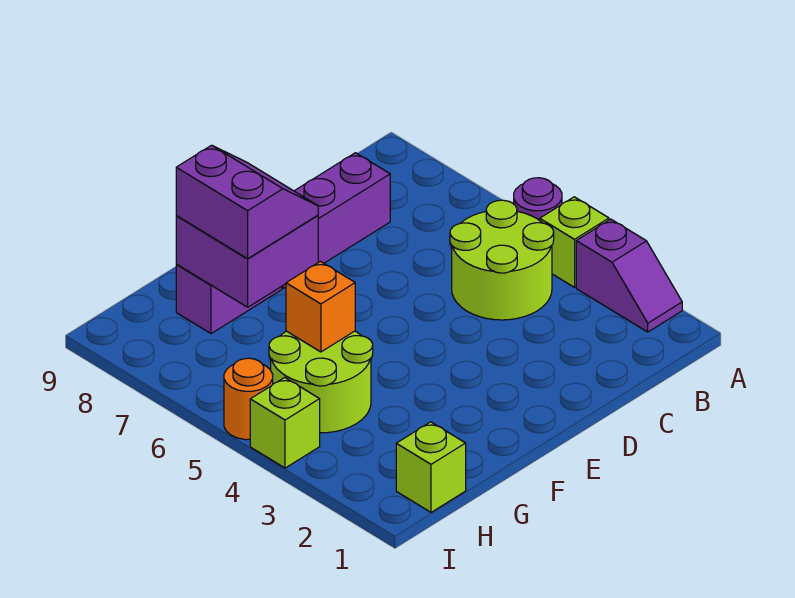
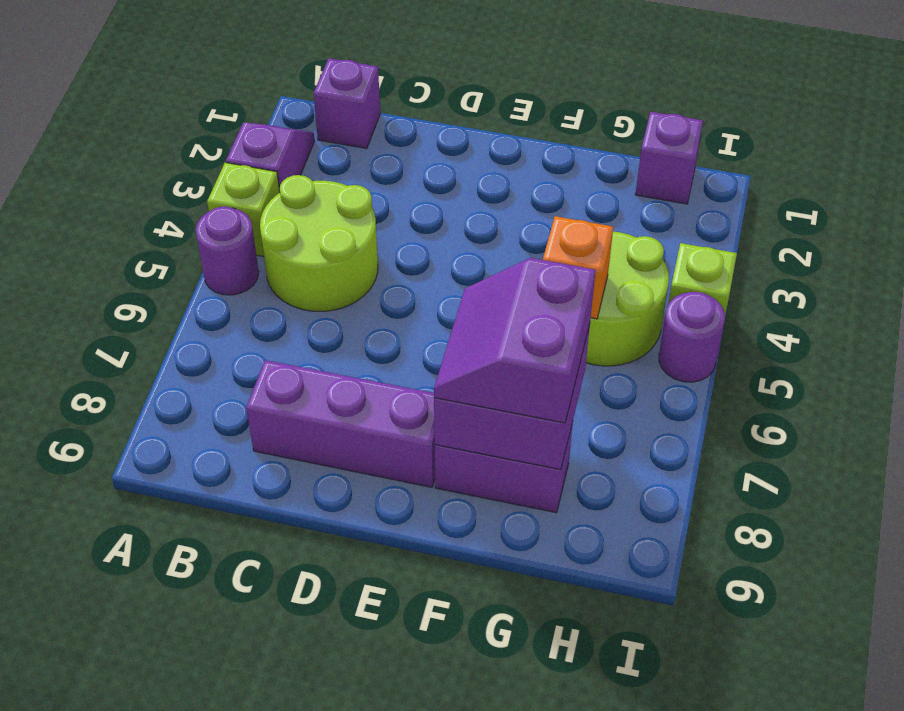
none -> purple brick B1 level 1
lime brick H1 level 1 -> purple brick H1 level 1
orange round brick I5 level 1 -> purple round brick I5 level 1

